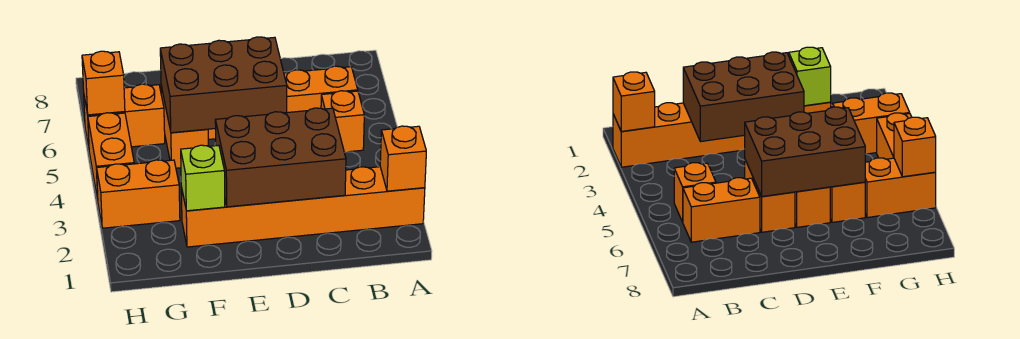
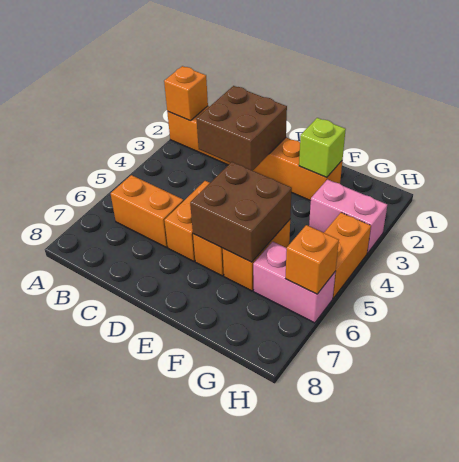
orange brick B5 level 1 -> none
brown brick C2:E3 level 2 -> brown brick C2:D3 level 2
brown brick D5:F6 level 2 -> brown brick E5:F6 level 2
orange brick G3:H3 level 1 -> pink brick G3:H3 level 1
orange brick G6:H6 level 1 -> pink brick G6:H6 level 1

